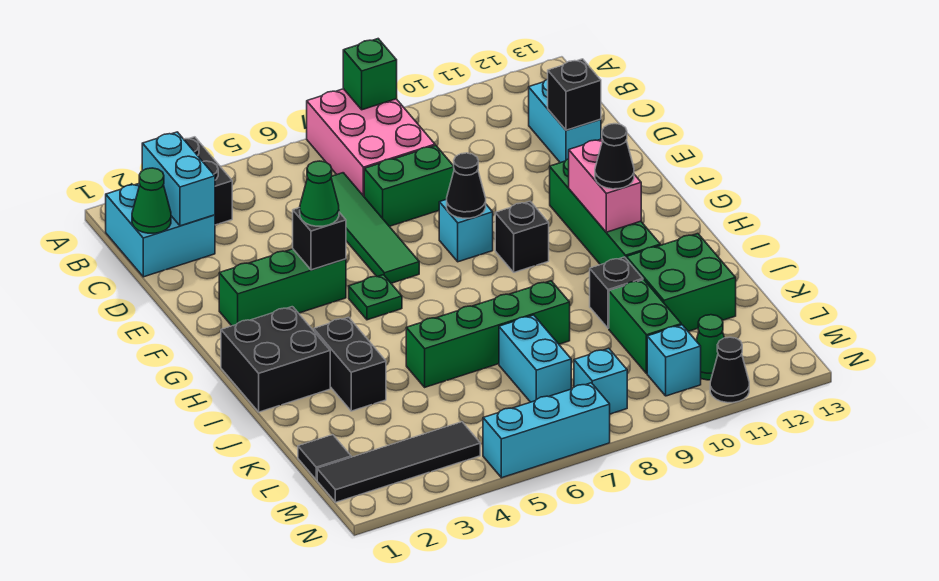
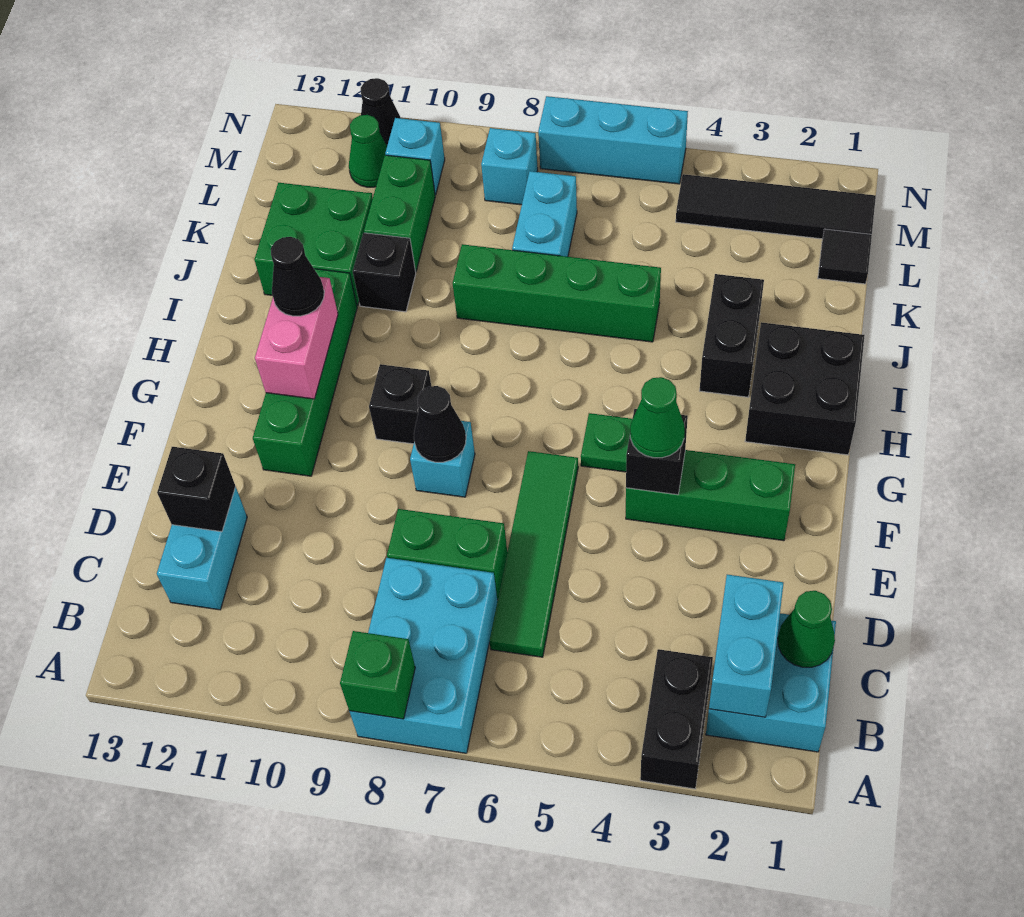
pink brick A7:C8 level 1 -> cyan brick A7:C8 level 1

